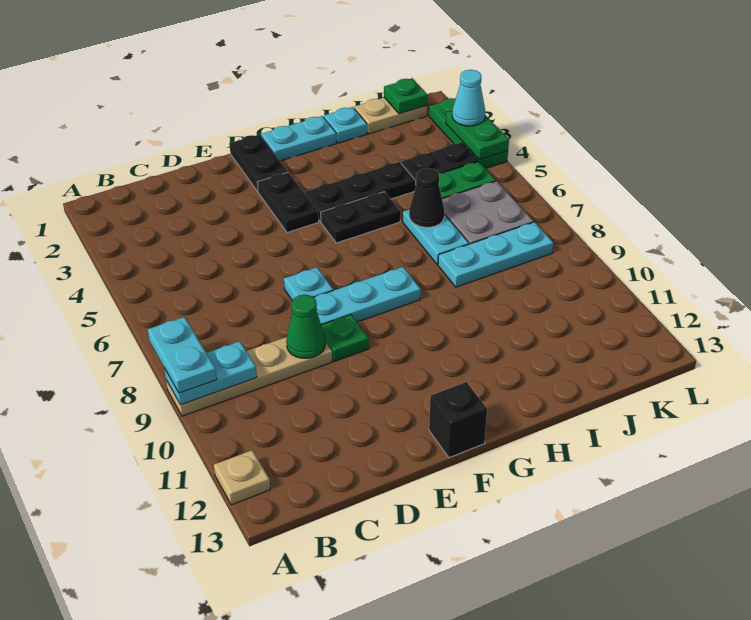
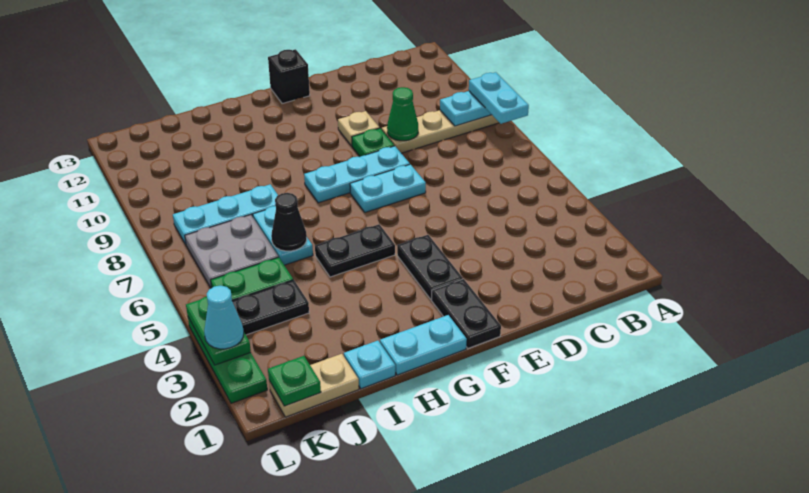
tan plate A12 level 1 -> tan plate E10 level 1
cyan plate E7 level 1 -> cyan plate E7:F7 level 1
black plate G4:I4 level 1 -> none

